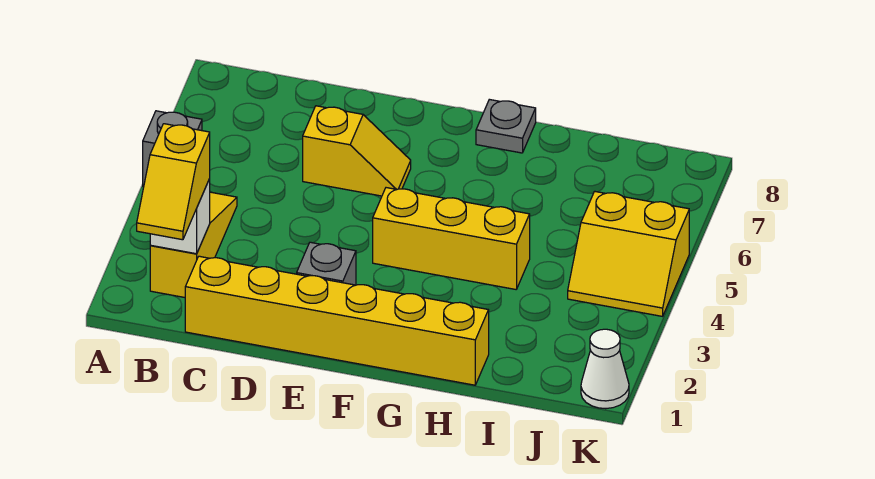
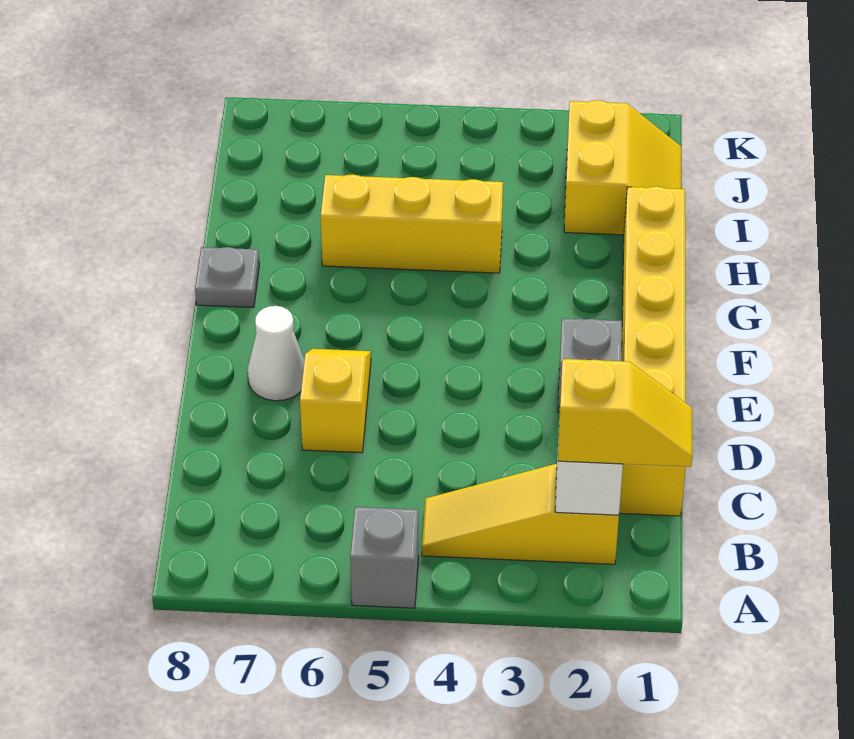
yellow brick F4:H4 level 1 -> yellow brick H4:H6 level 1
yellow slope J4:K5 level 1 top 5 -> yellow slope I1:J2 level 1 top 2
white cone K1 level 1 -> white cone E7 level 1

